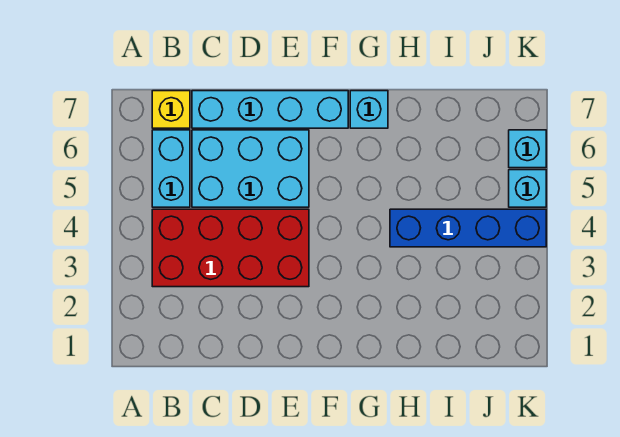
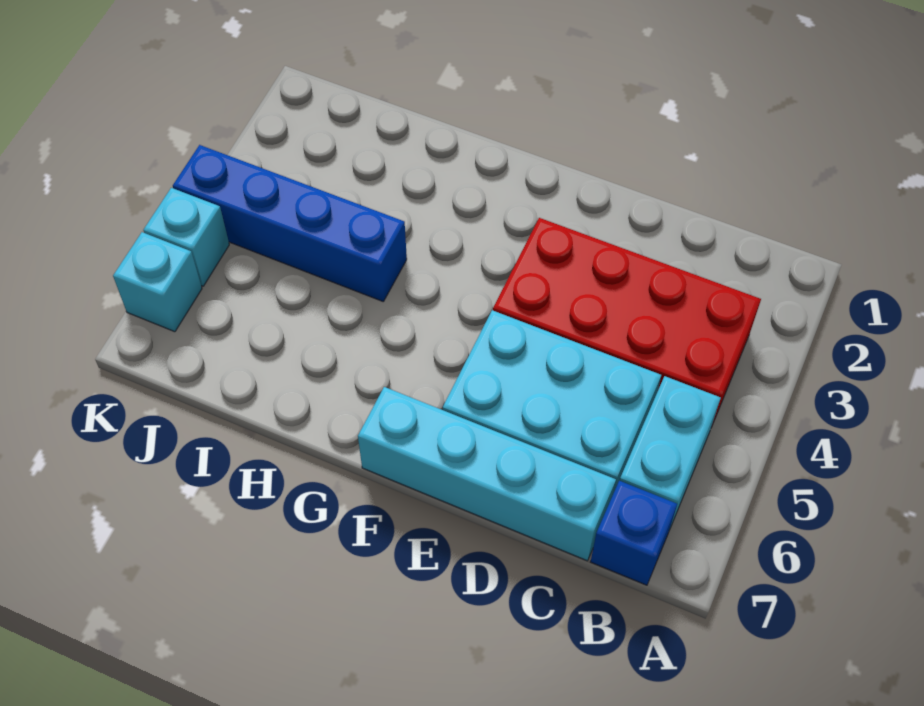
yellow brick B7 level 1 -> blue brick B7 level 1
cyan brick G7 level 1 -> none

